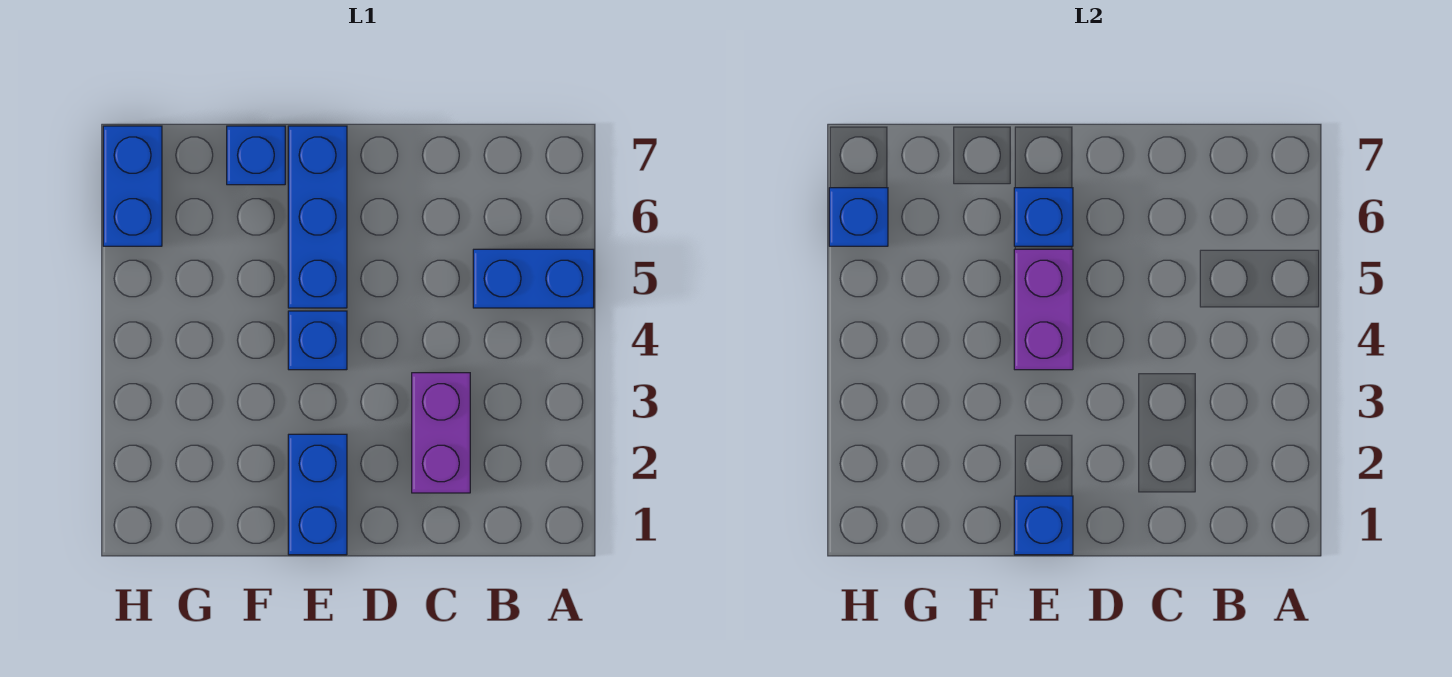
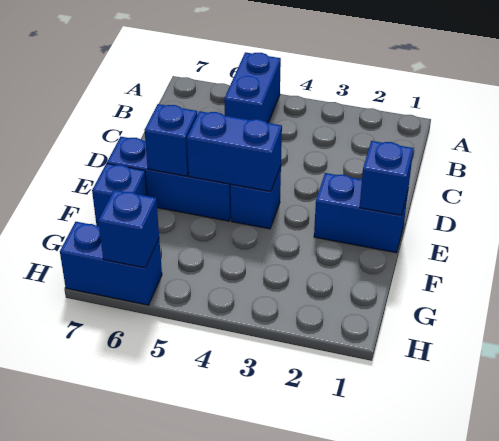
purple brick C2:C3 level 1 -> none
purple brick E4:E5 level 2 -> blue brick E4:E5 level 2

